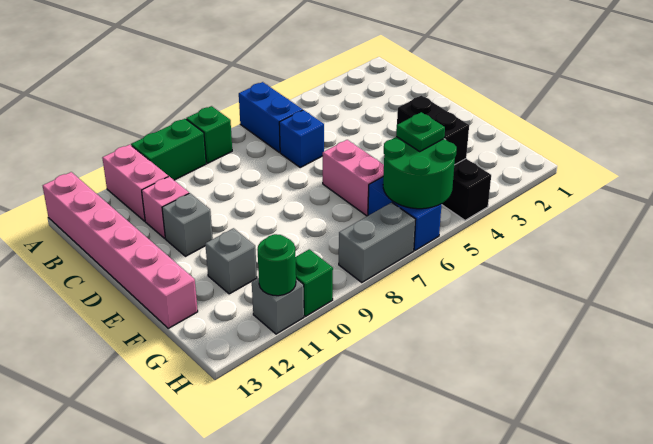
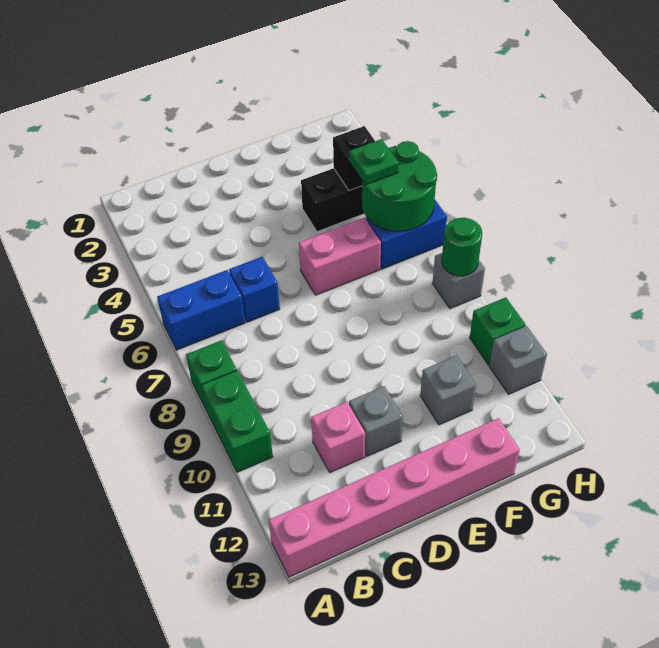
pink brick A11:B11 level 1 -> none
black brick F4:G4 level 2 -> black brick G4 level 2
grey brick H7:H8 level 1 -> grey brick H8 level 1
green round brick H11 level 2 -> green round brick H8 level 2

